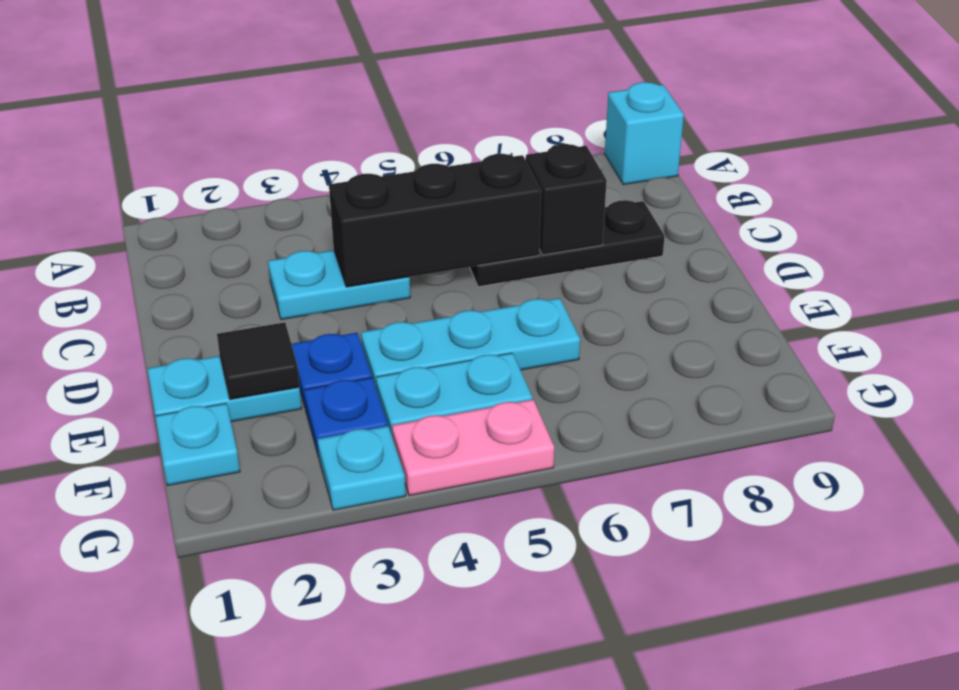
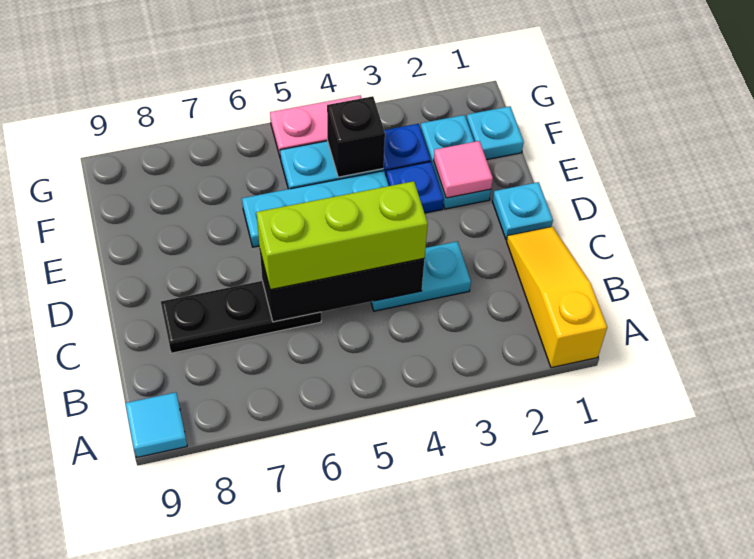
none -> yellow slope A1:C1 level 1 top A
cyan brick A9 level 1 -> cyan tile A9 level 1
none -> lime brick C4:C6 level 3
black brick C7 level 2 -> black brick F4 level 2
cyan plate E1:E2 level 1 -> cyan plate E2:F2 level 1
black tile E2 level 2 -> pink tile E2 level 2
cyan plate G3 level 1 -> cyan plate D1 level 1

